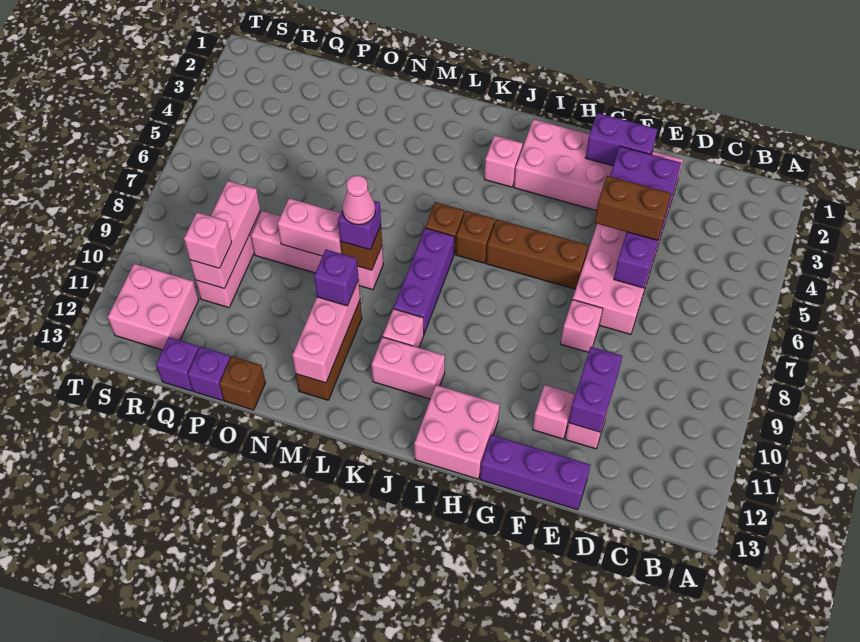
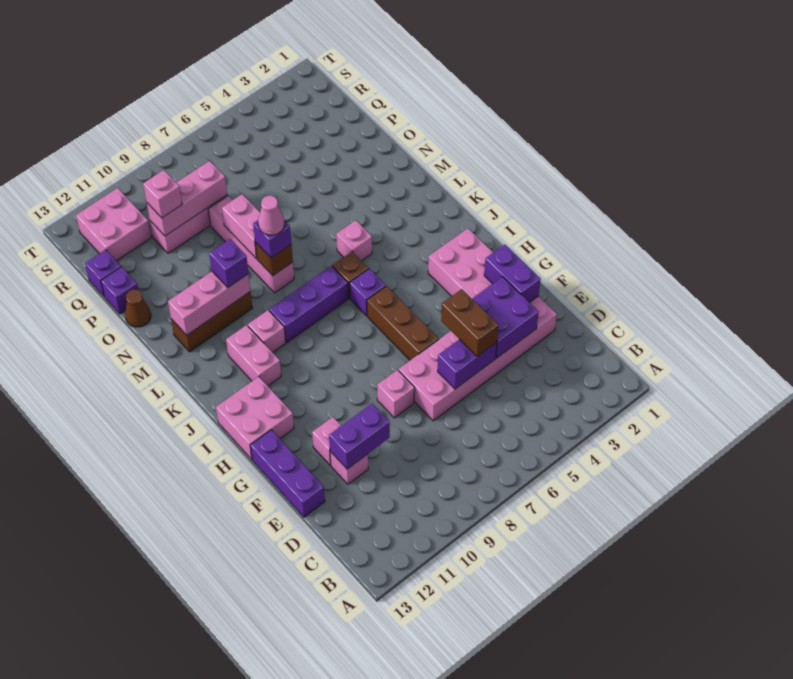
pink brick J3 level 1 -> pink brick L5 level 1
brown brick J6 level 1 -> purple brick J6 level 1
brown brick O13 level 1 -> brown cone O13 level 1

